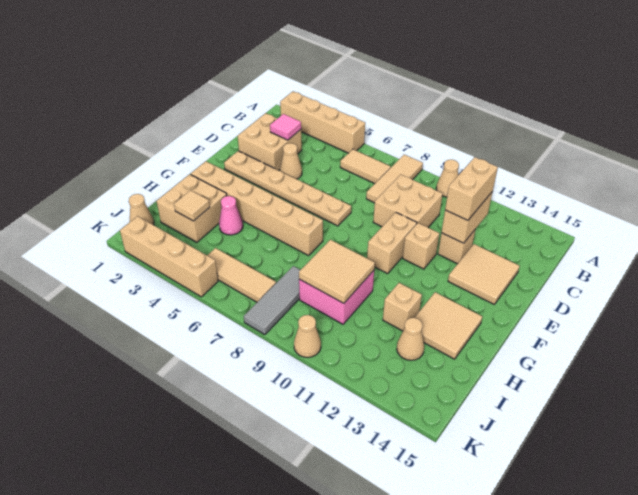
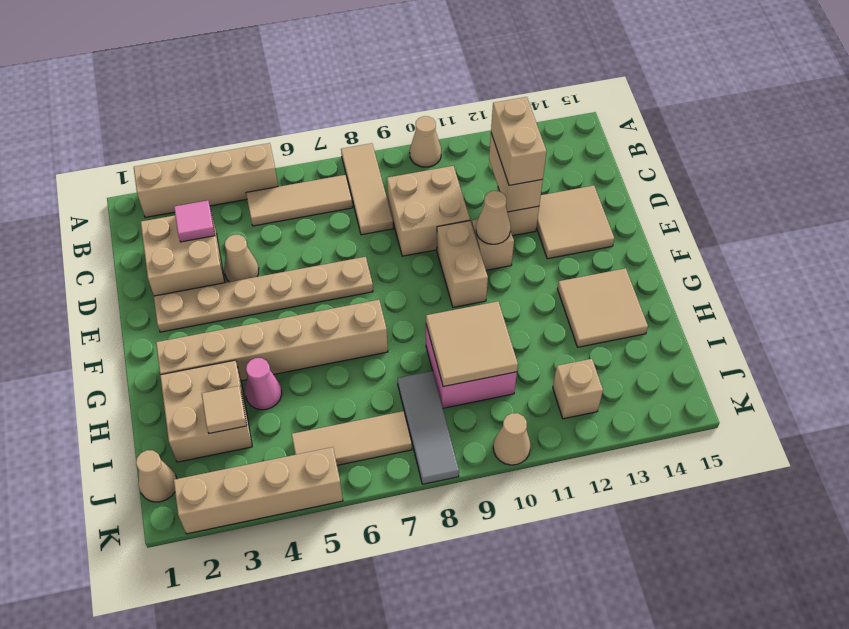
tan tile B6:B7 level 1 -> tan tile B5:B7 level 1
tan brick H12 level 1 -> tan brick J12 level 1
tan cone I13 level 1 -> tan cone E11 level 2

